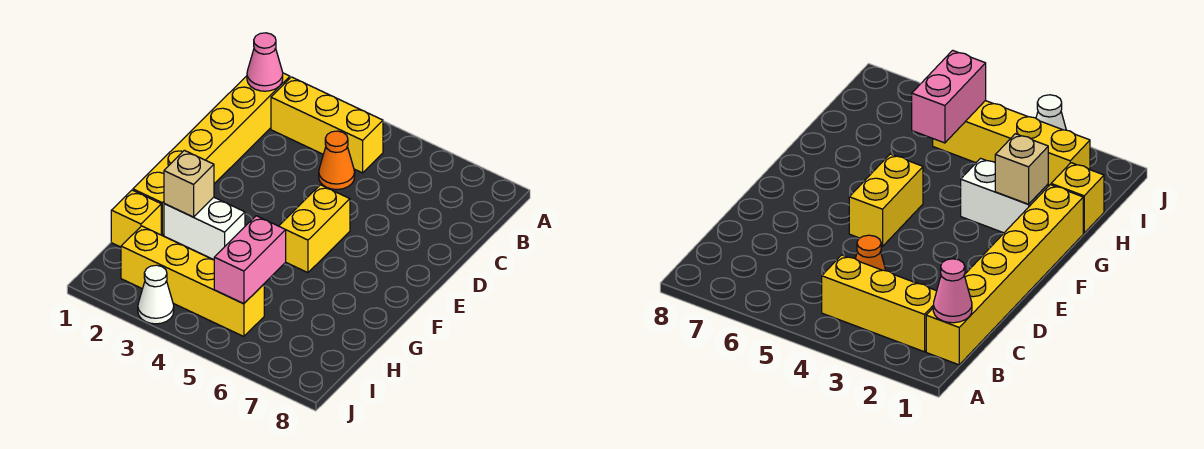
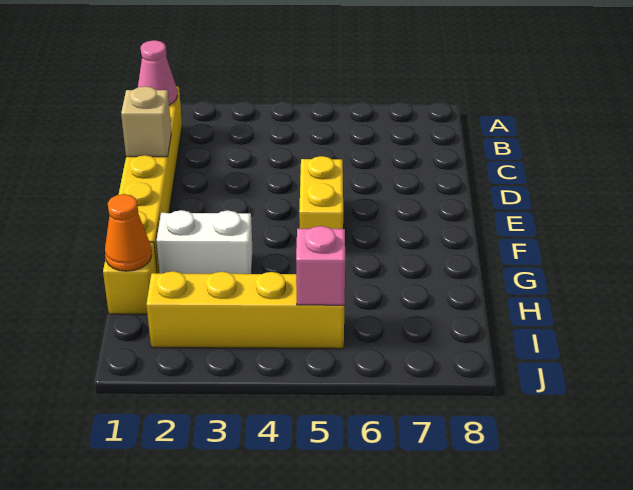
yellow brick B2:B4 level 1 -> none
orange cone C4 level 1 -> orange cone H1 level 2
tan brick G2 level 2 -> tan brick D1 level 2
pink brick H5:I5 level 2 -> pink brick I5 level 2
white cone J3 level 1 -> none

